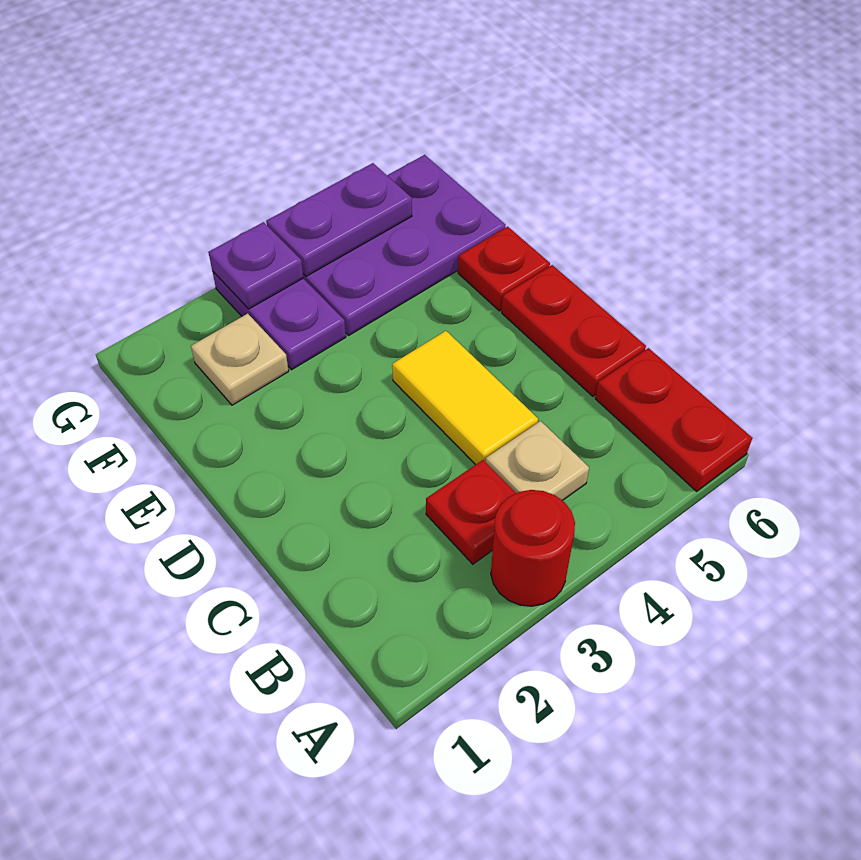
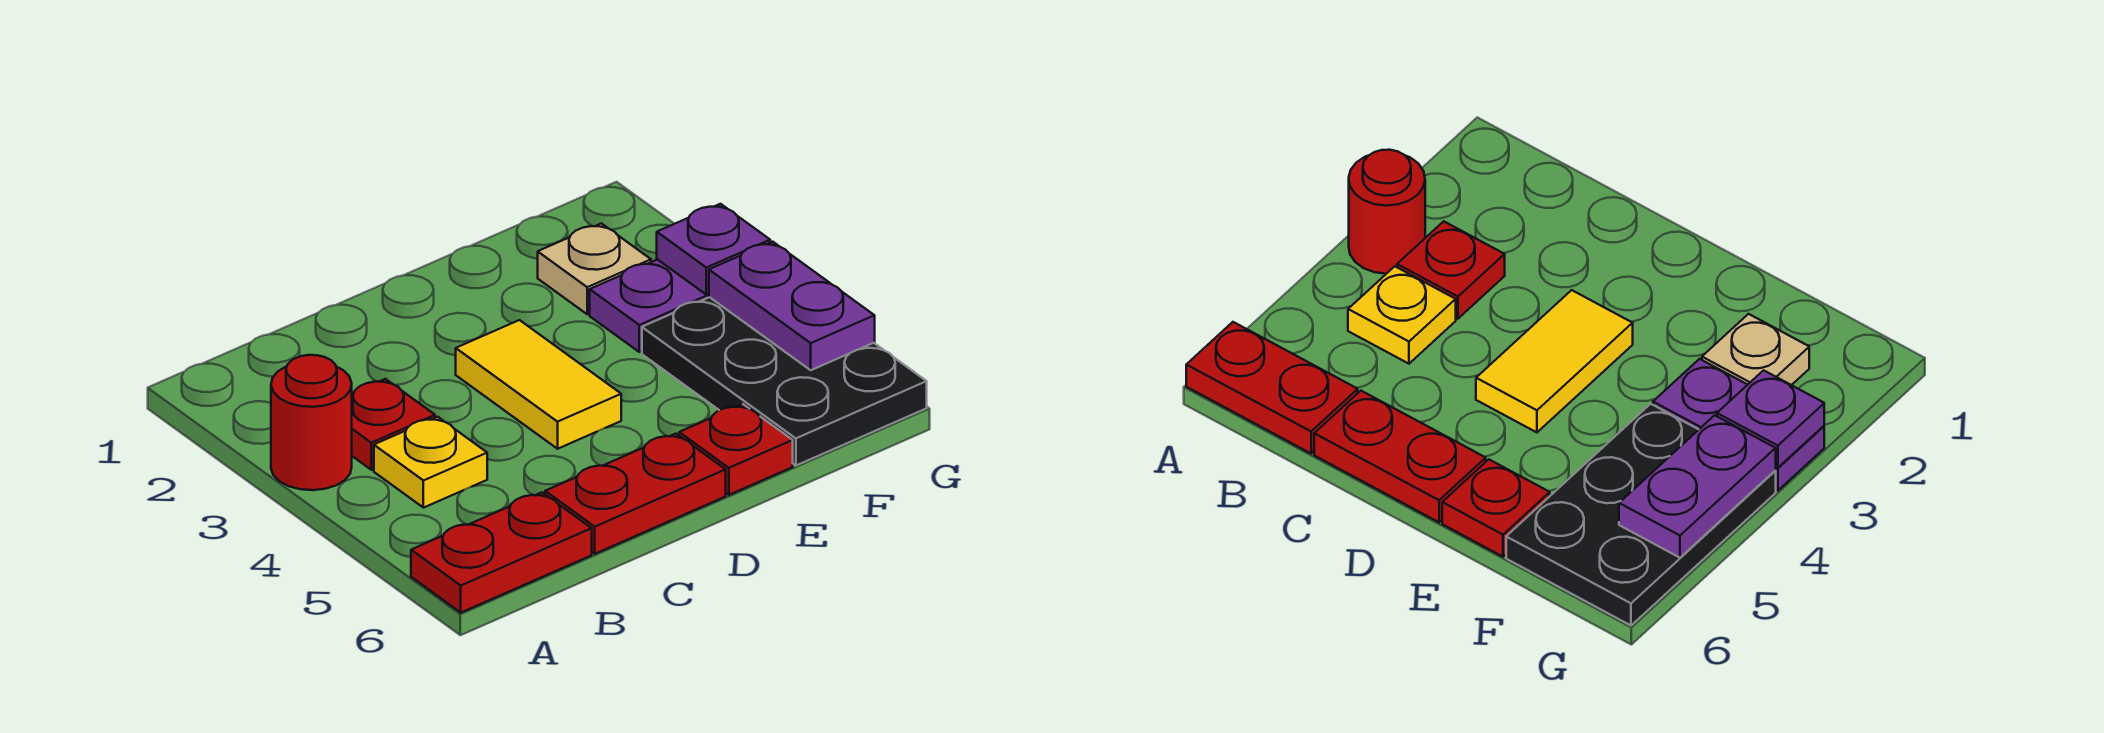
tan plate B4 level 1 -> yellow plate B4 level 1
yellow tile C4:D4 level 1 -> yellow tile D3:D4 level 1
purple plate F4:G6 level 1 -> black plate F4:G6 level 1

